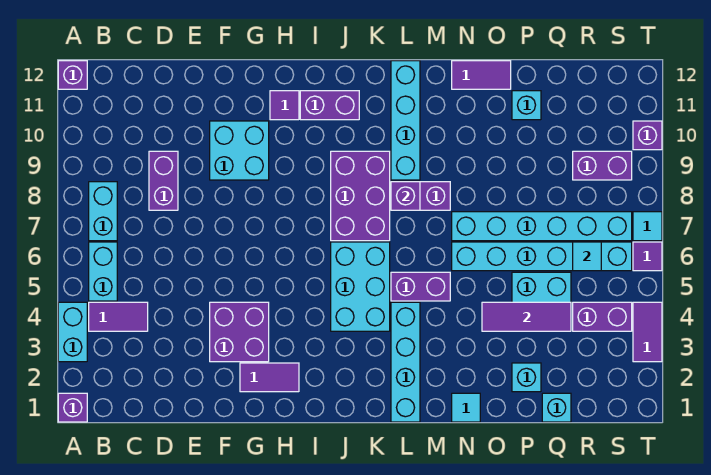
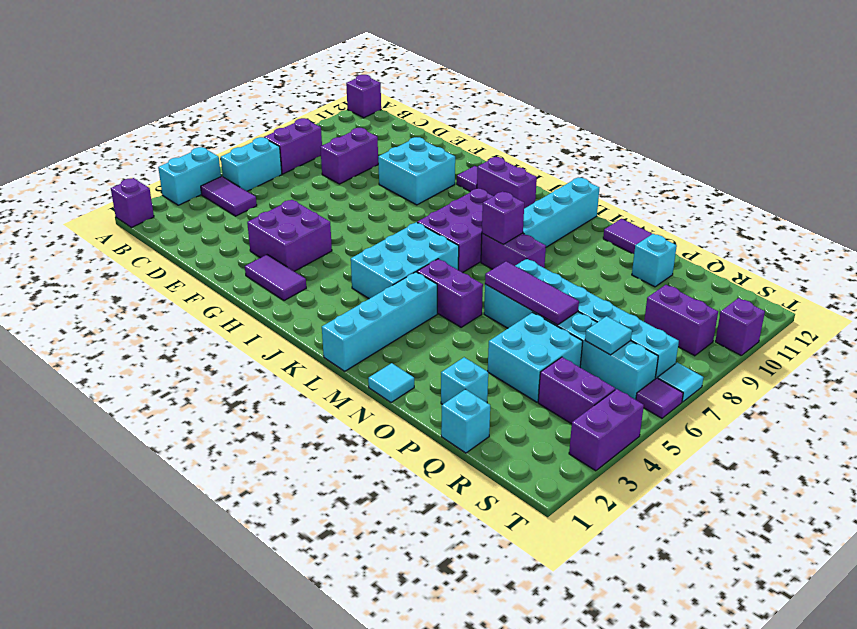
cyan brick B7:B8 level 1 -> purple brick B7:B8 level 1
purple tile O4:Q4 level 2 -> purple tile N6:P6 level 2
purple tile T3:T4 level 1 -> purple brick T3:T4 level 1

